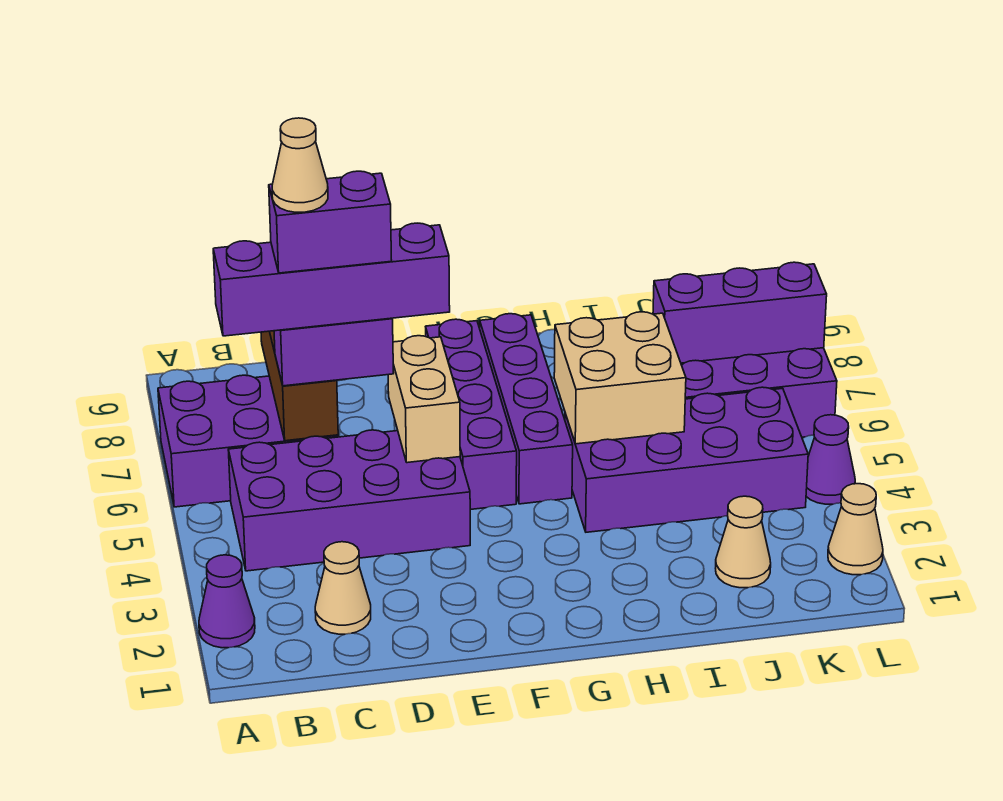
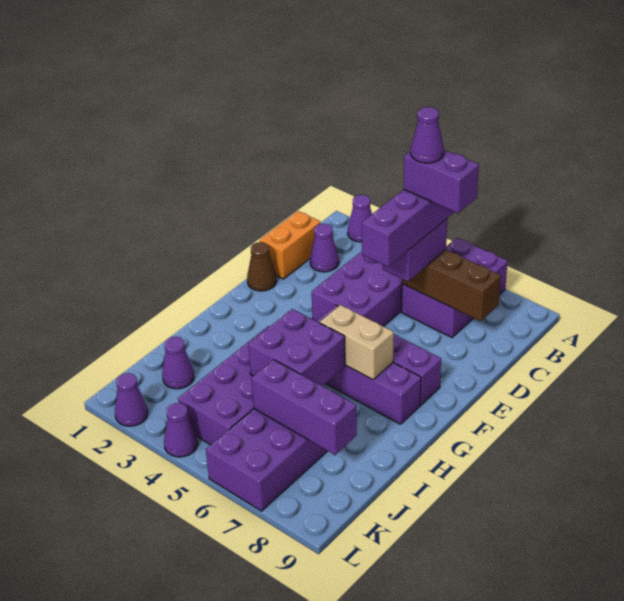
none -> orange brick C1:D1 level 1
tan cone C2 level 1 -> purple cone C2 level 1
purple brick C6:D6 level 5 -> purple brick C6:C7 level 5
tan cone C6 level 6 -> purple cone C6 level 6
none -> brown cone E1 level 1
tan brick E5:E6 level 2 -> tan brick G6:G7 level 2
tan brick H5:I6 level 2 -> purple brick H5:I6 level 2
tan cone J2 level 1 -> purple cone J2 level 1
purple brick J7:L7 level 2 -> purple brick J6:J8 level 2
tan cone L2 level 1 -> purple cone L2 level 1

